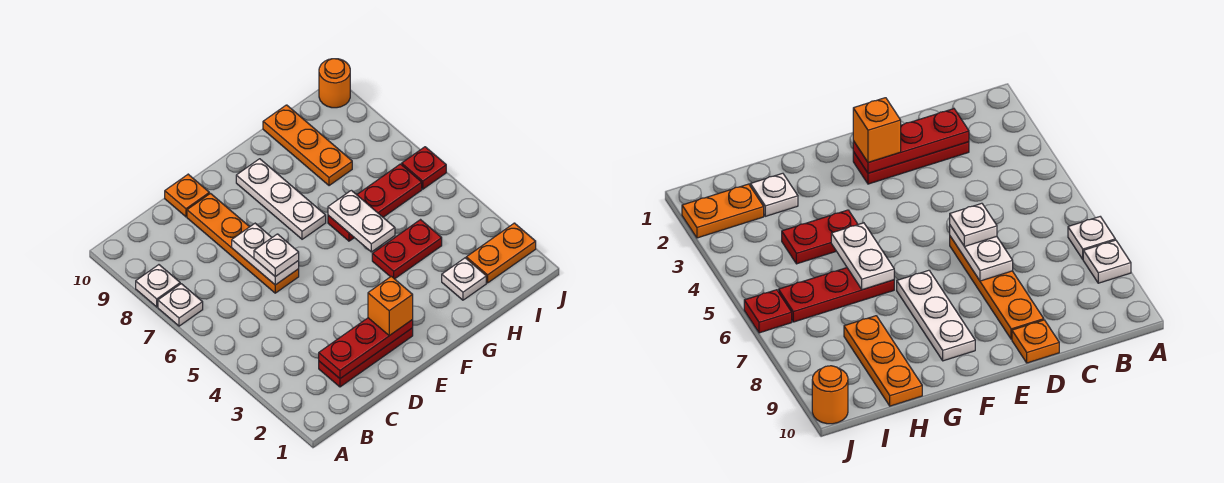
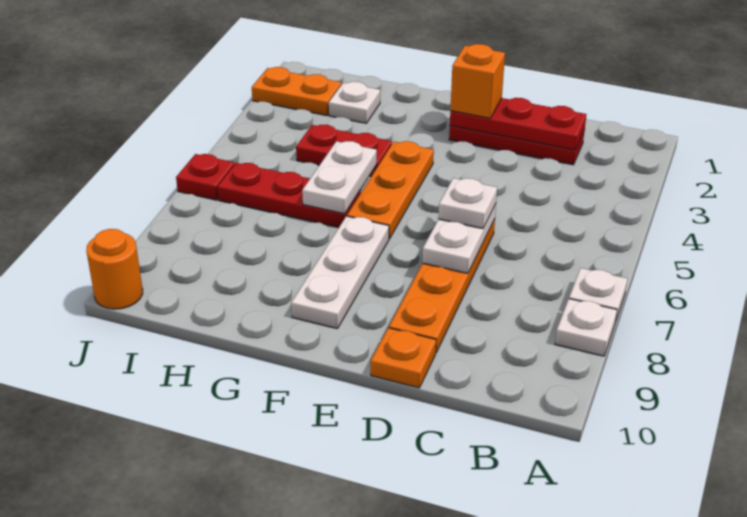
orange plate H8:H10 level 1 -> orange plate F4:F6 level 1

